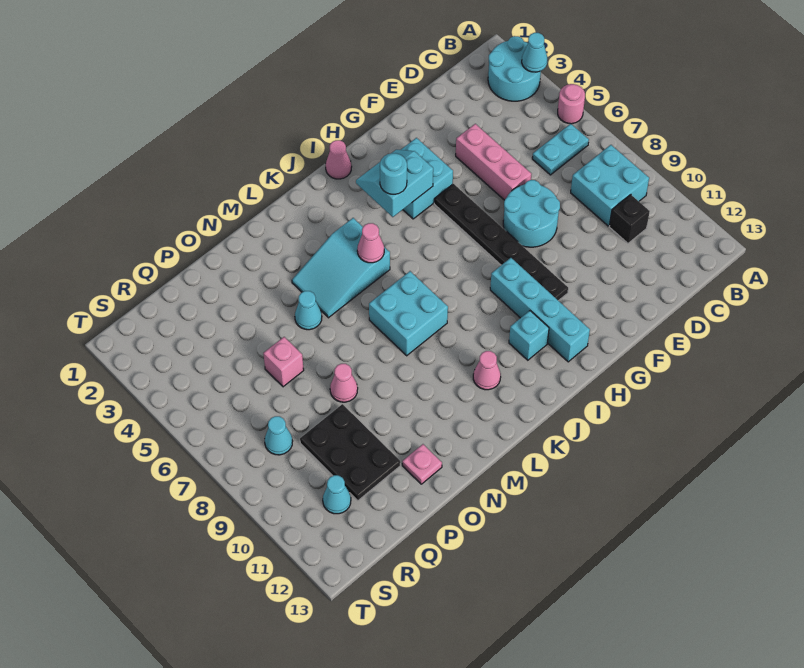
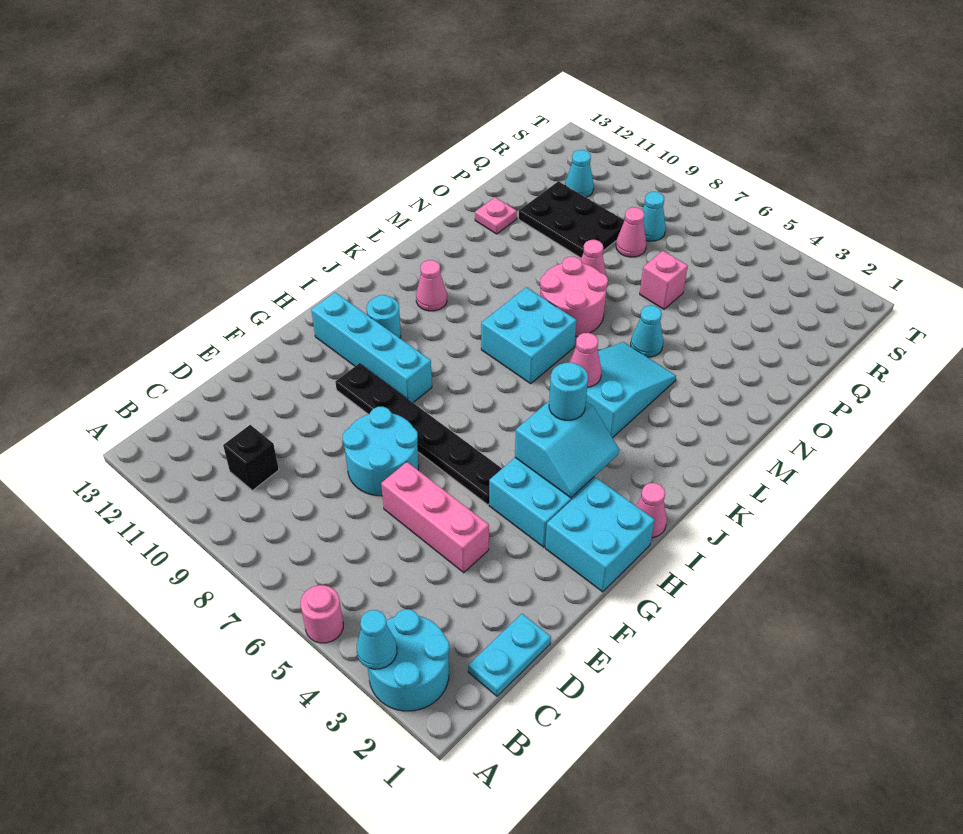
cyan plate B6:C6 level 1 -> cyan plate C1:D1 level 1
cyan brick B8:C9 level 1 -> cyan brick G1:H2 level 1
cyan brick I11 level 1 -> cyan round brick I11 level 1
none -> pink round brick M7:N8 level 1
none -> pink cone Q8 level 1

